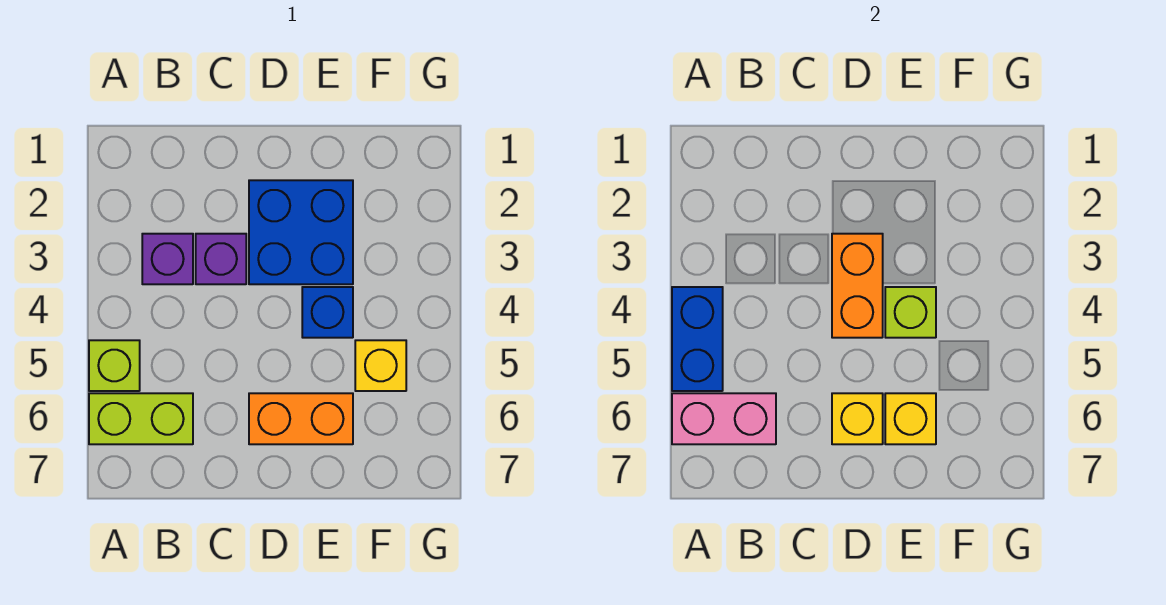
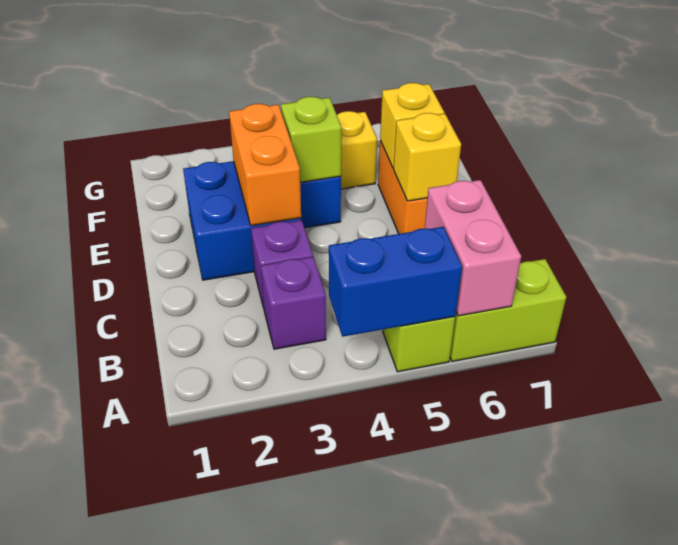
lime brick A6:B6 level 1 -> lime brick A6:A7 level 1
orange brick D3:D4 level 2 -> orange brick D3:E3 level 2

